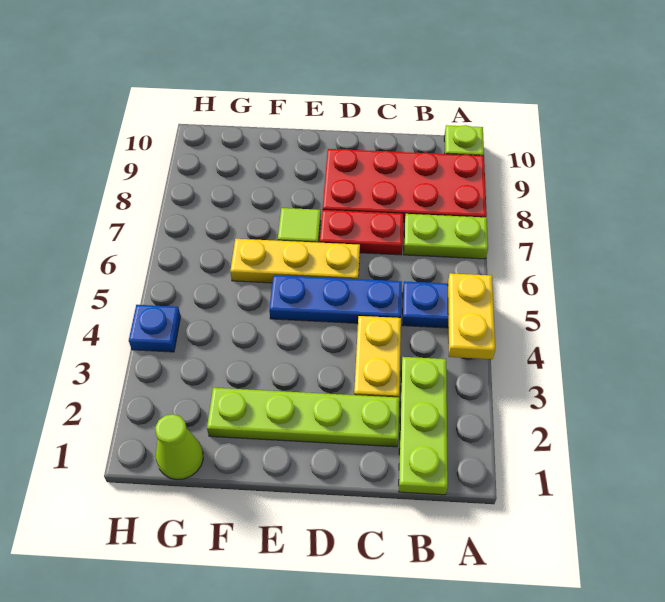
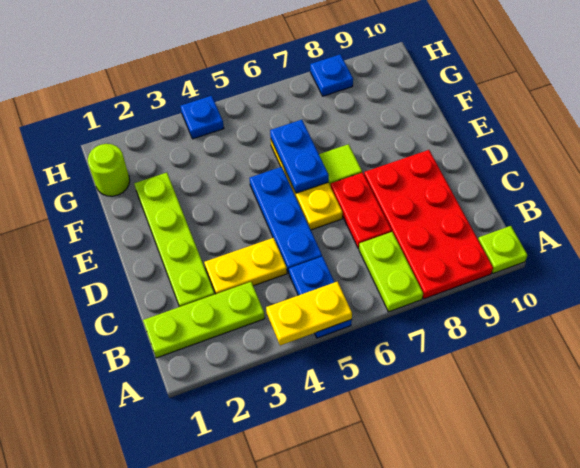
none -> blue plate E6:F6 level 2
lime cone G1 level 1 -> lime round brick G1 level 1
none -> blue plate H8 level 1

